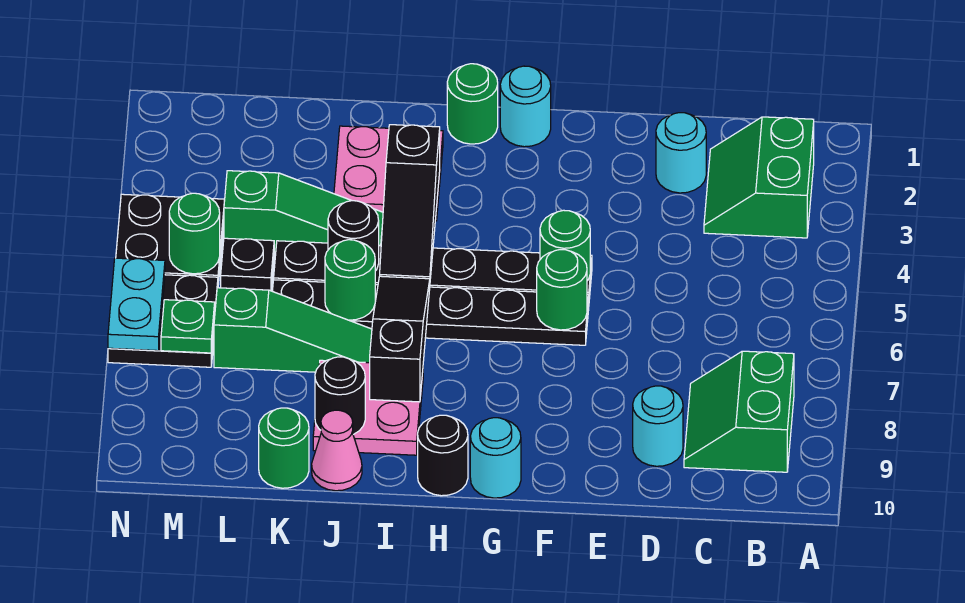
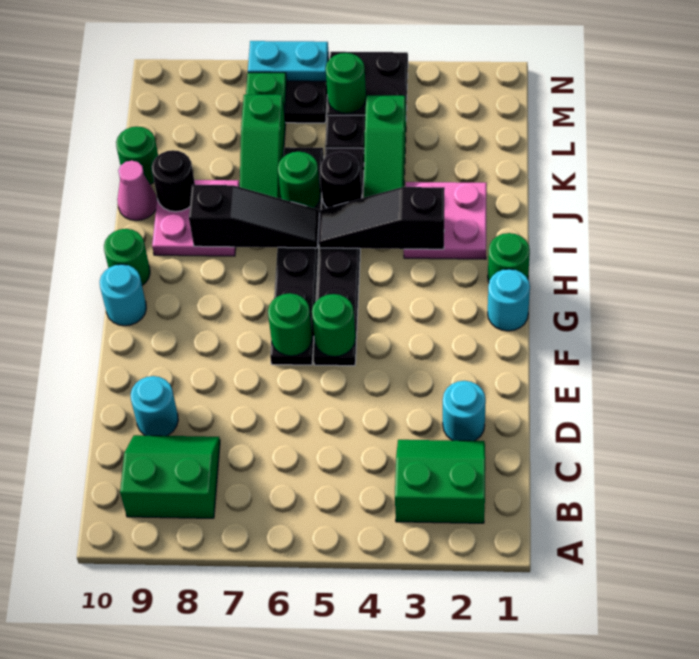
black round brick H10 level 1 -> green round brick H10 level 1

